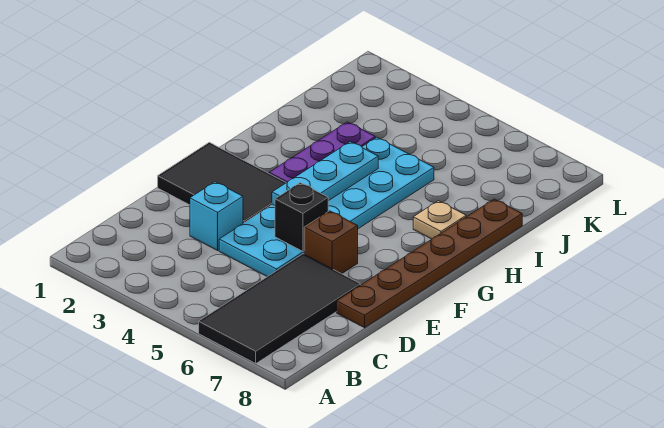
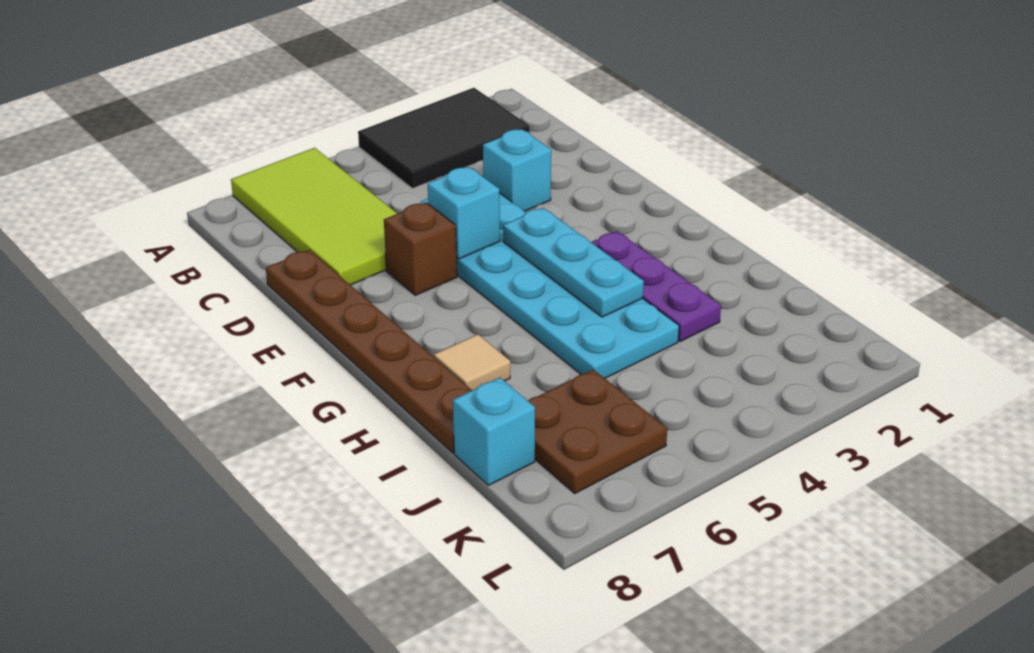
black tile A6:D7 level 1 -> lime tile A6:D7 level 1
black tile E1:F3 level 1 -> black tile A2:B4 level 1
black brick E5 level 2 -> cyan brick E5 level 2
tan plate H7 level 1 -> tan tile H7 level 1
none -> brown plate J6:K7 level 1
none -> cyan brick J8 level 1

